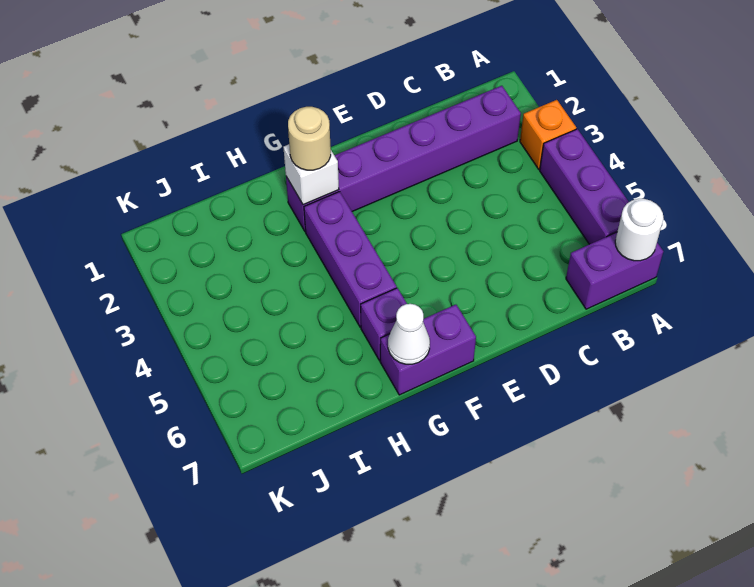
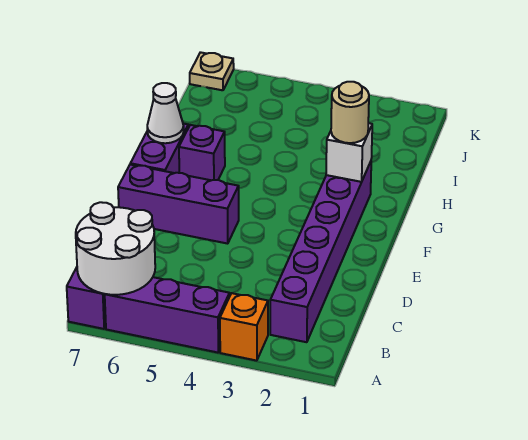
white round brick A7 level 2 -> white round brick A6:B7 level 2
purple brick G3:G5 level 1 -> purple brick E5:E7 level 1
none -> tan plate K7 level 1

